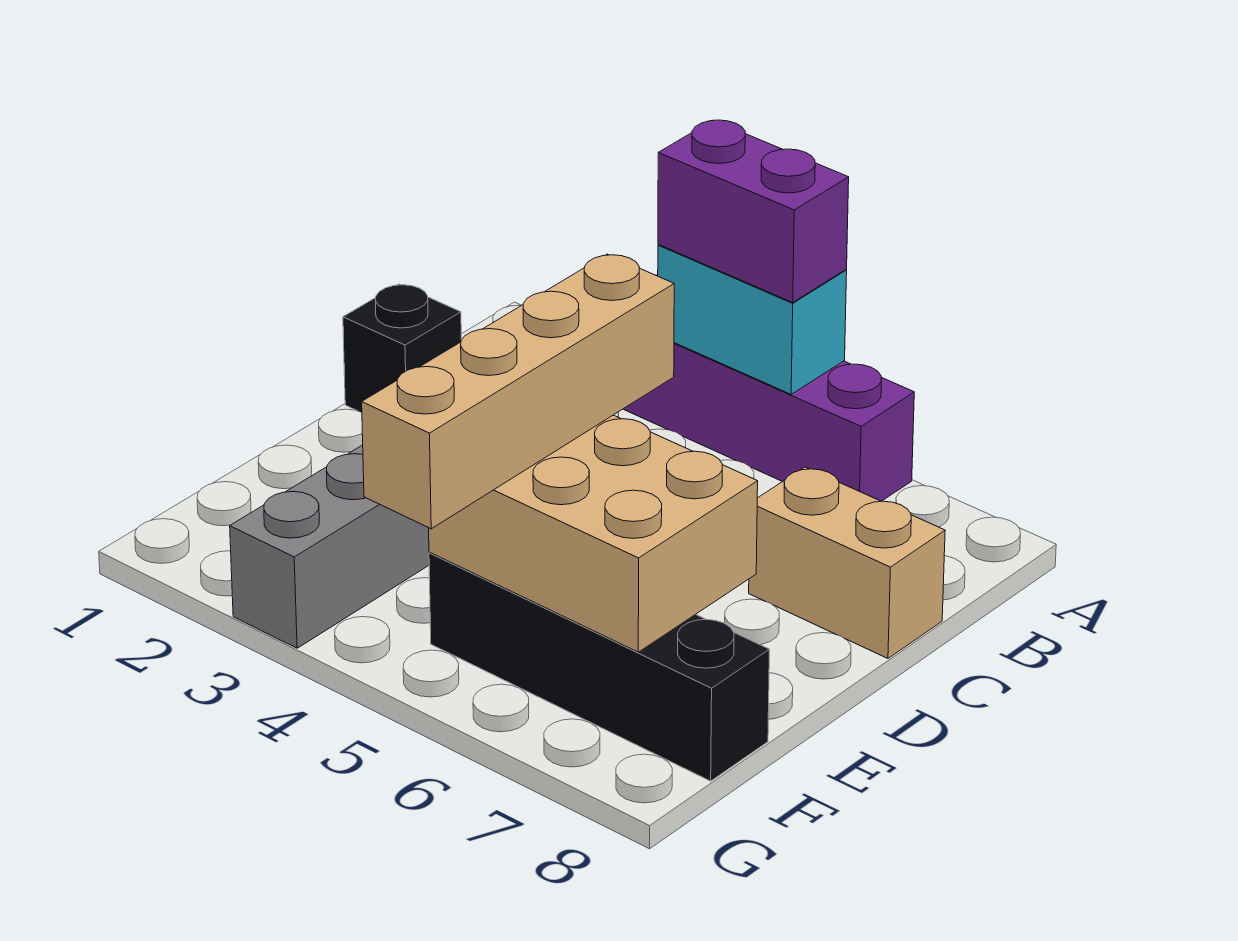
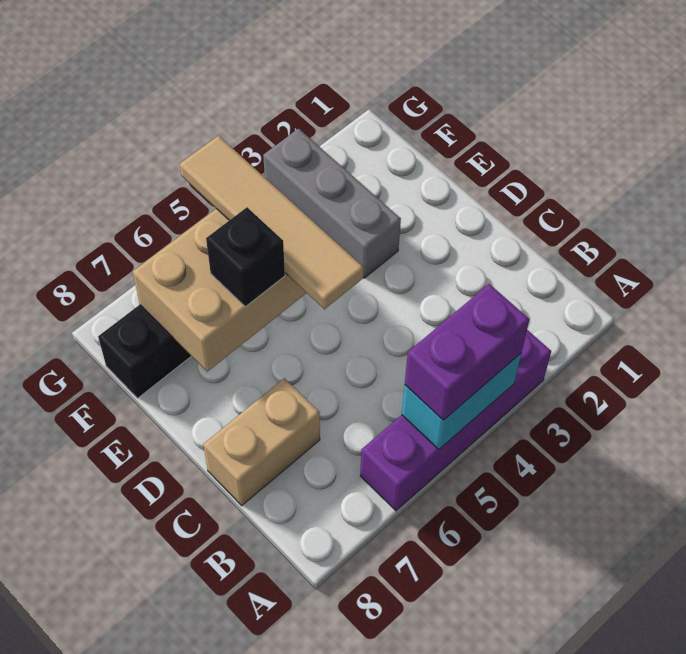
black brick C1 level 1 -> black brick E6 level 3
tan brick D5:G5 level 3 -> tan tile D5:G5 level 3

